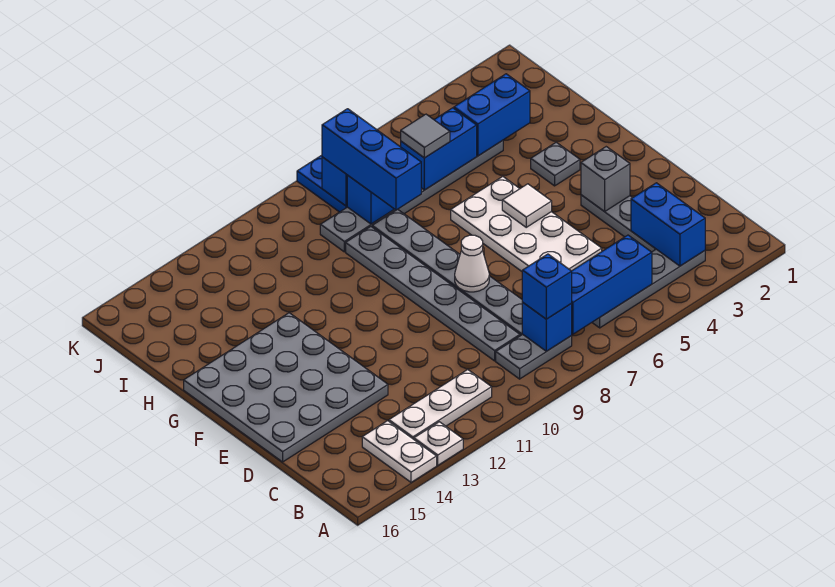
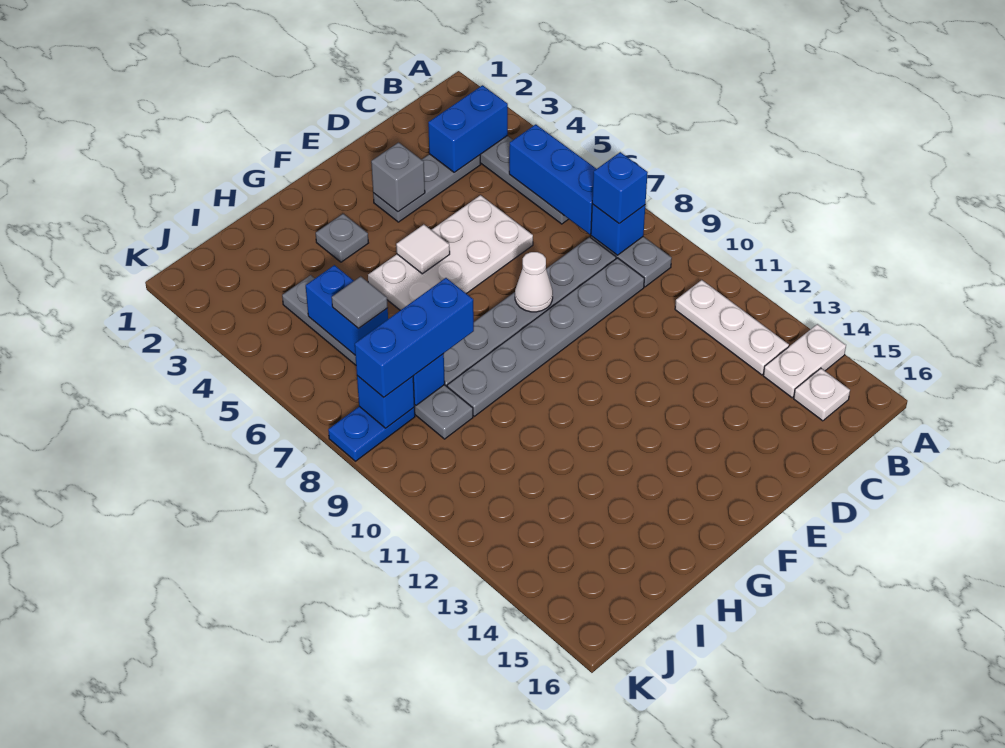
white plate A13 level 1 -> white plate B15 level 1
grey plate D13:G16 level 1 -> none
blue brick I3:I4 level 2 -> none

